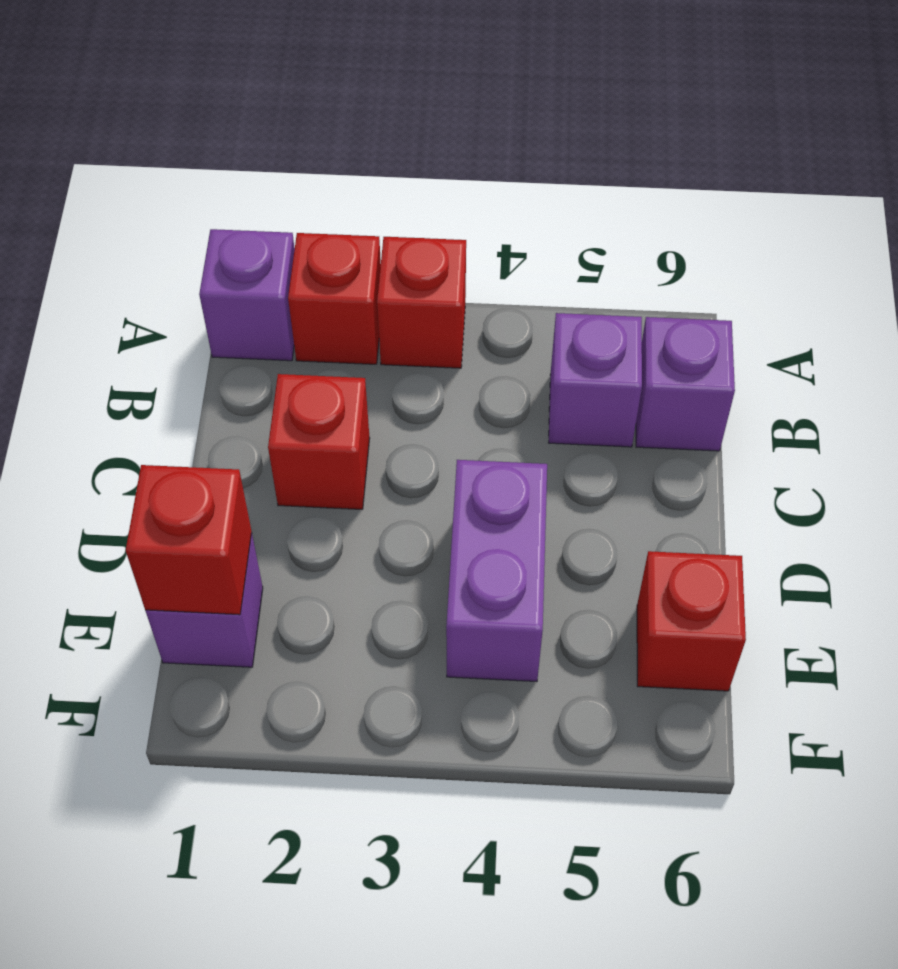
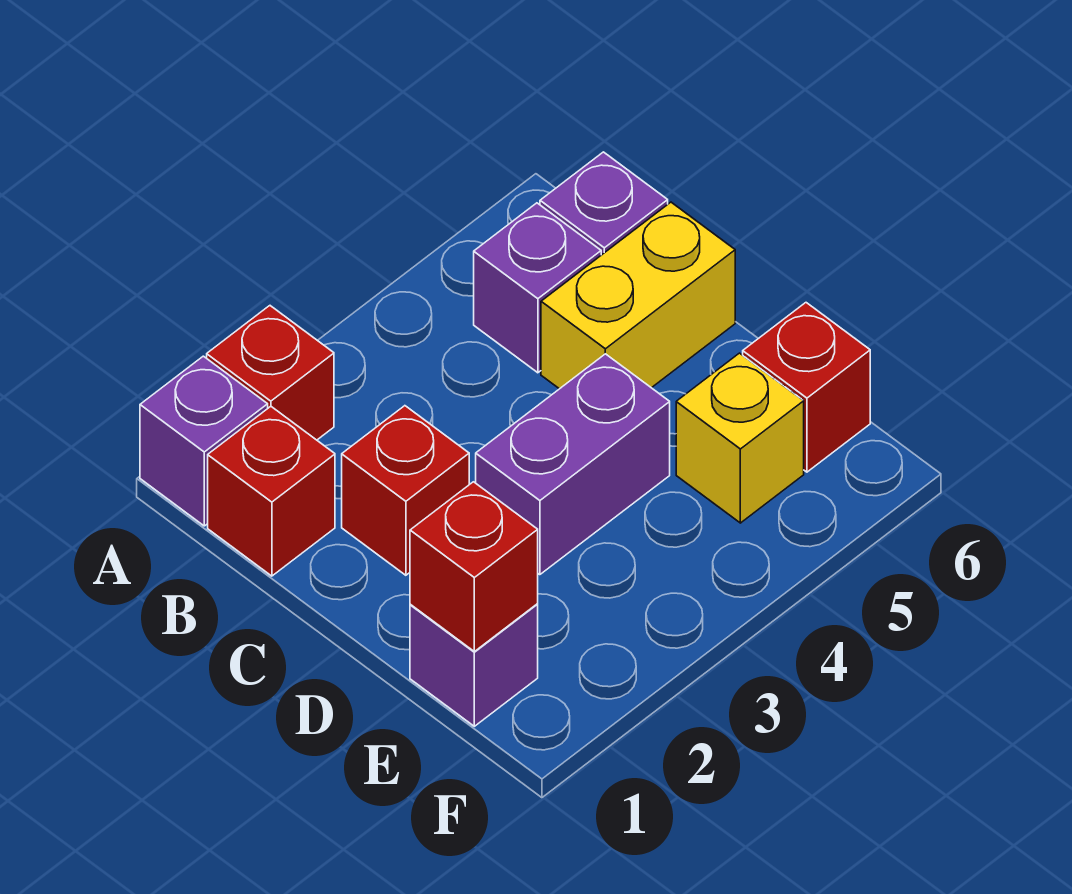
red brick A3 level 1 -> red brick B1 level 1
none -> yellow brick C5:C6 level 1
purple brick D4:E4 level 1 -> purple brick D3:D4 level 1
none -> yellow brick E5 level 1

